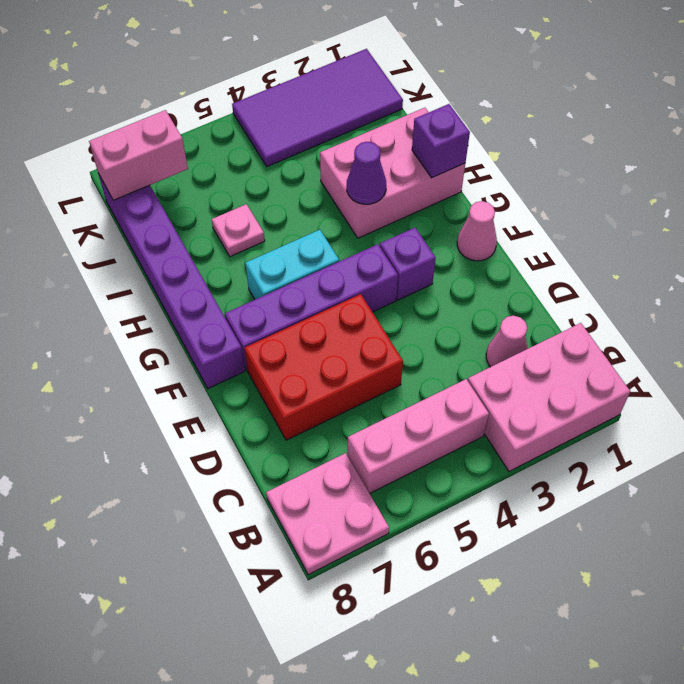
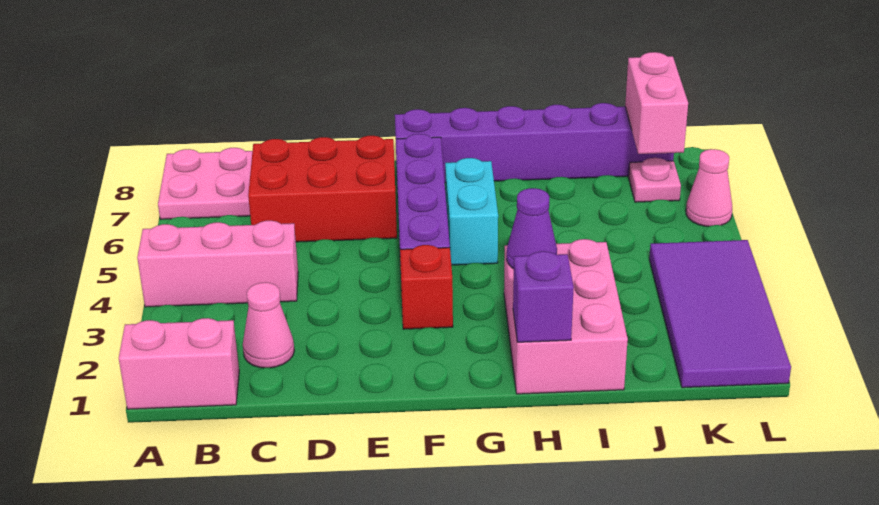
pink brick A1:B3 level 1 -> pink brick A1:B1 level 1
pink brick B4:B6 level 1 -> pink brick A4:C4 level 1
red brick D5:E7 level 1 -> red brick C6:E7 level 1
pink cone F1 level 1 -> pink cone L6 level 1
purple brick F3 level 1 -> red brick F3 level 1
pink plate I6 level 1 -> pink plate K7 level 1

